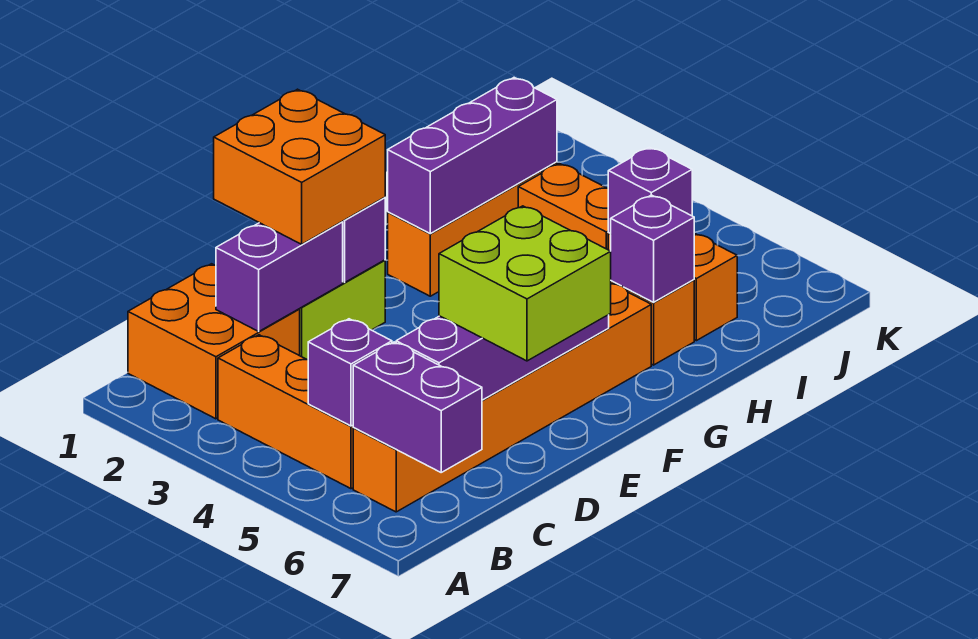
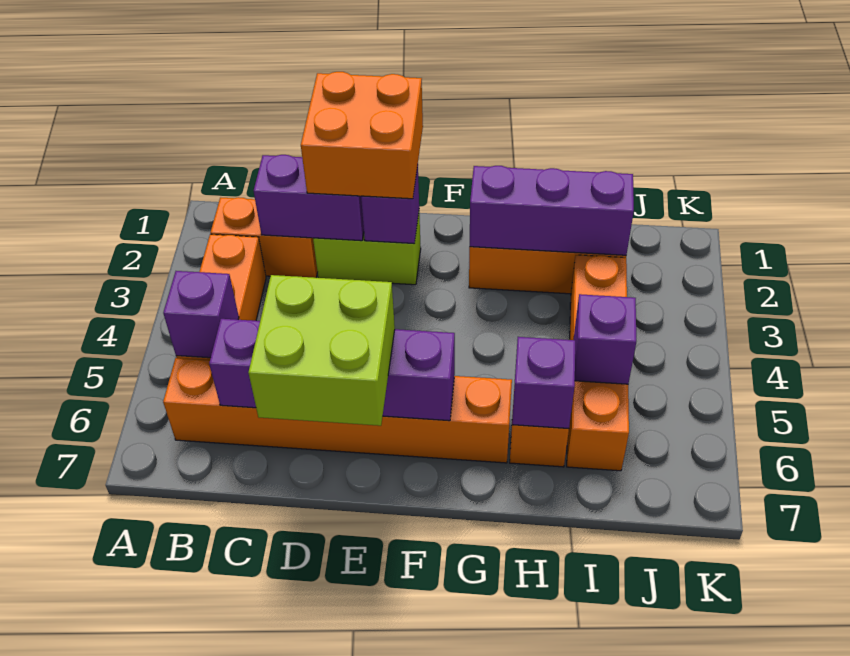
orange brick B1:C2 level 1 -> orange brick B2:C2 level 1
purple brick B6:B7 level 2 -> none

